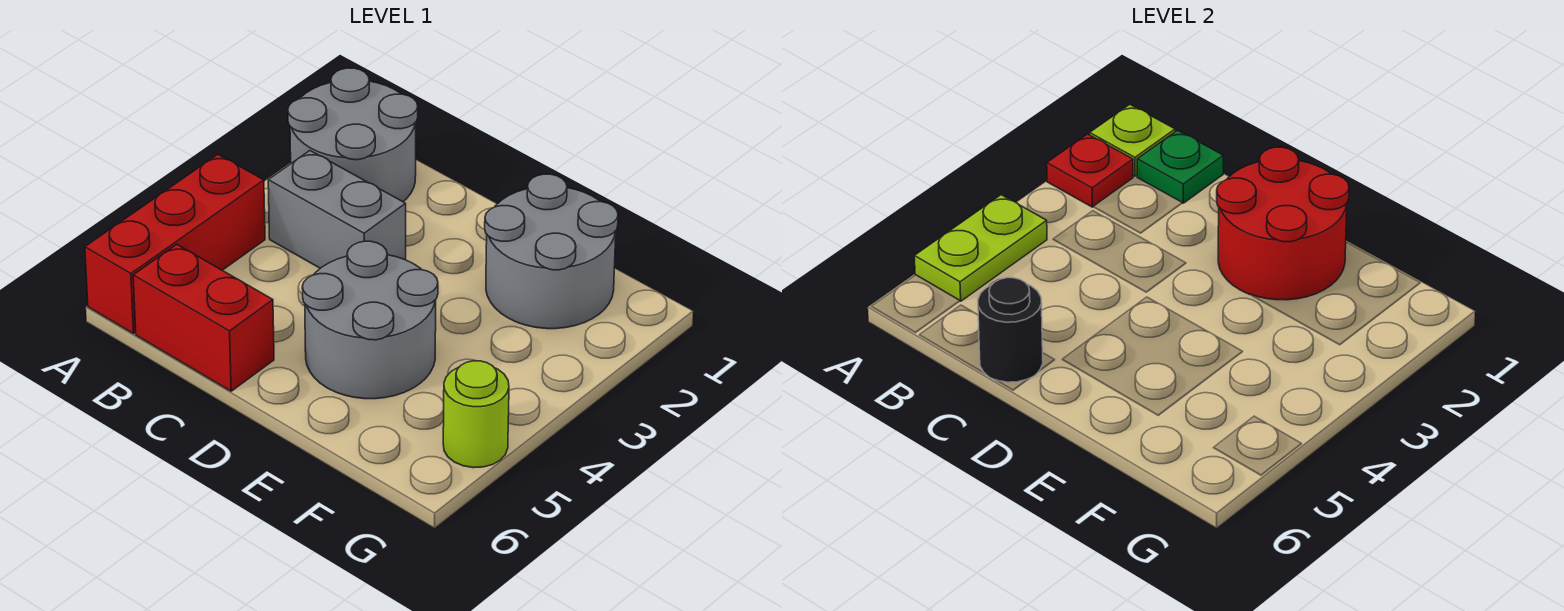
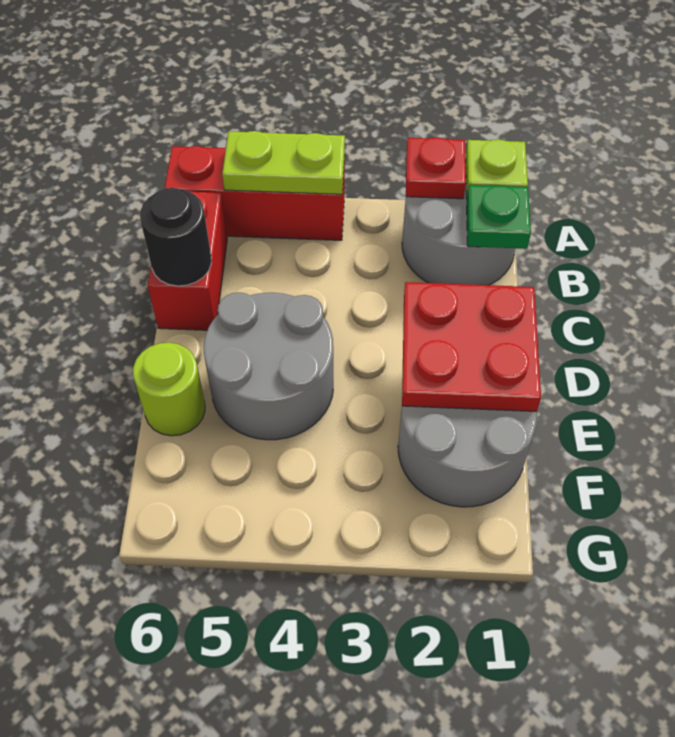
grey brick B3:C3 level 1 -> none
red round brick D1:E2 level 2 -> red plate D1:E2 level 2
lime round brick G5 level 1 -> lime round brick E6 level 1

